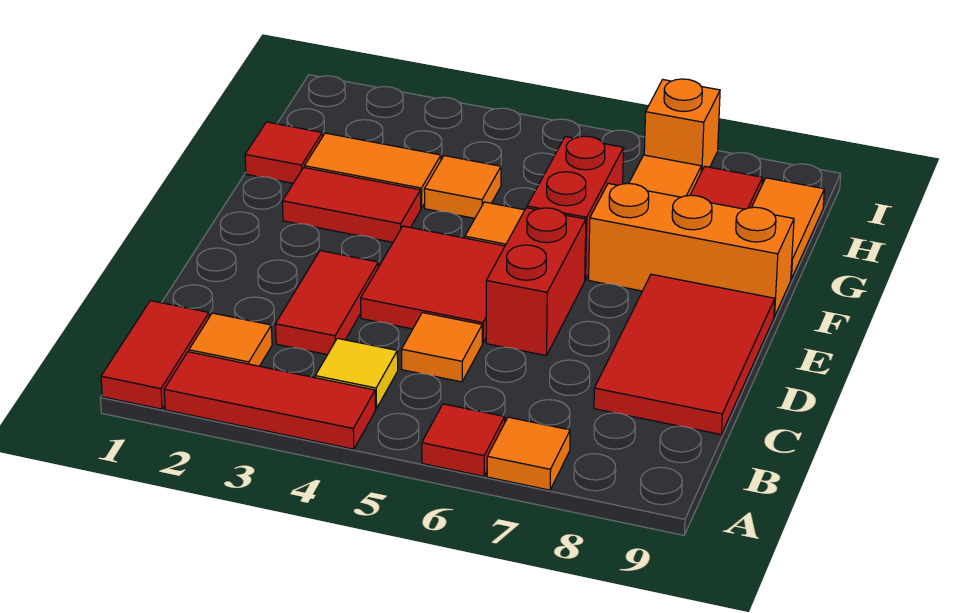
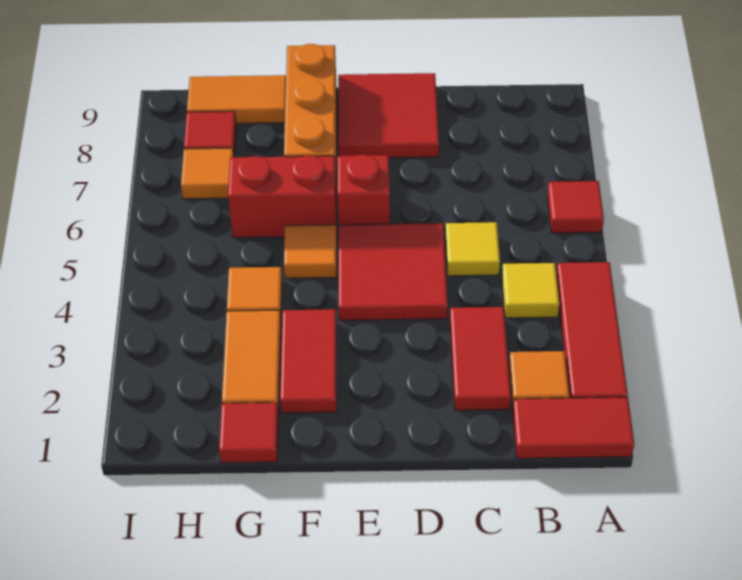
orange tile A7 level 1 -> none
red tile C3:D3 level 1 -> red tile C2:C3 level 1
orange tile C5 level 1 -> yellow tile C5 level 1
red tile C8:E9 level 1 -> red tile D8:E9 level 1
red brick D6:E6 level 1 -> red brick E6 level 1
orange brick I7 level 1 -> none

